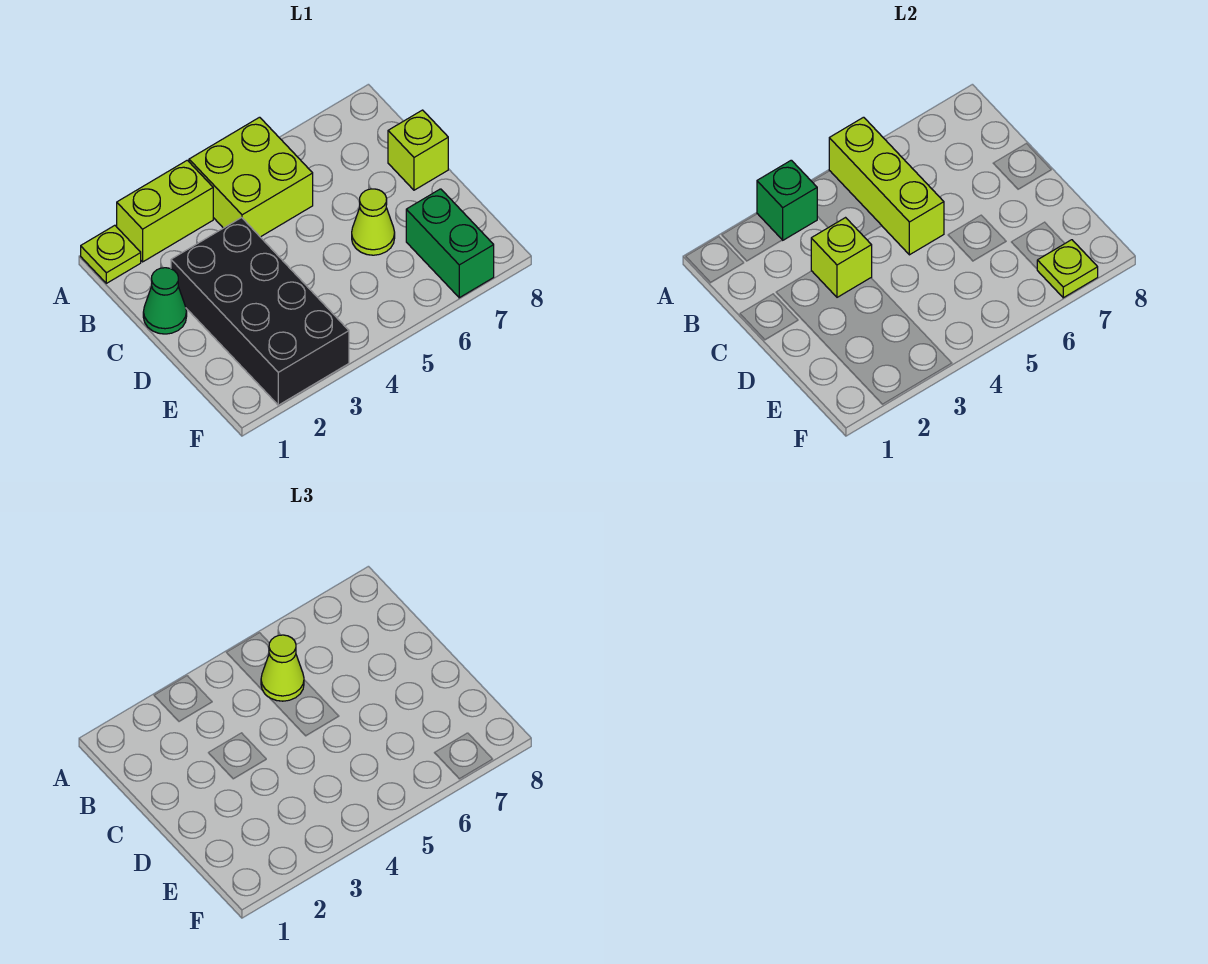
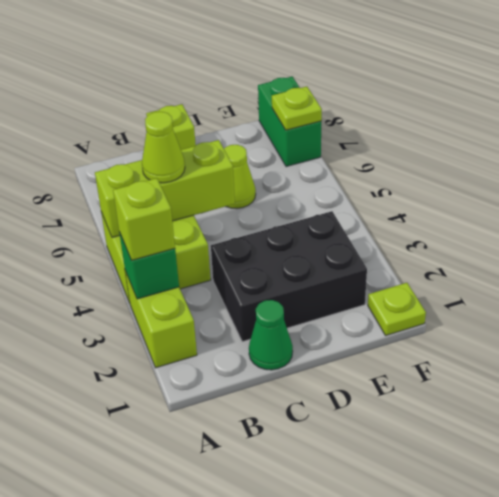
lime plate A1 level 1 -> lime plate F1 level 1
black brick C2:F3 level 1 -> black brick C2:E3 level 1
lime brick C3 level 2 -> lime brick A3 level 3
green brick E7:F7 level 1 -> green brick F7:F8 level 1

